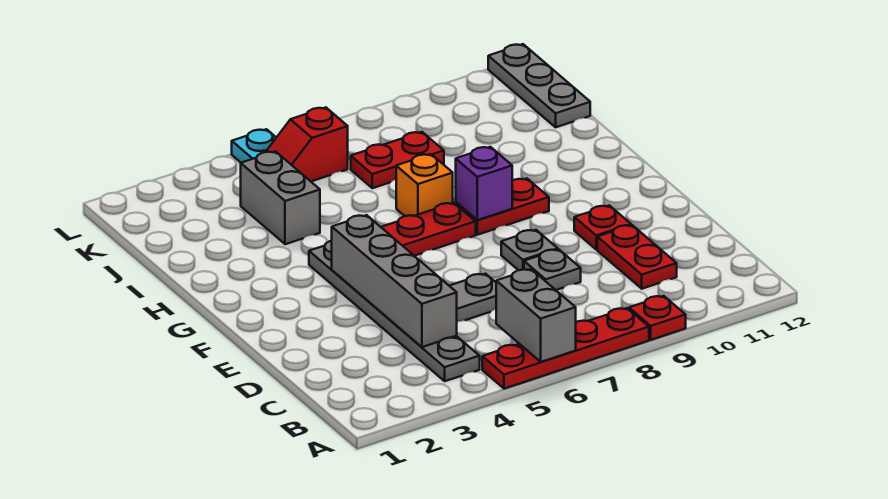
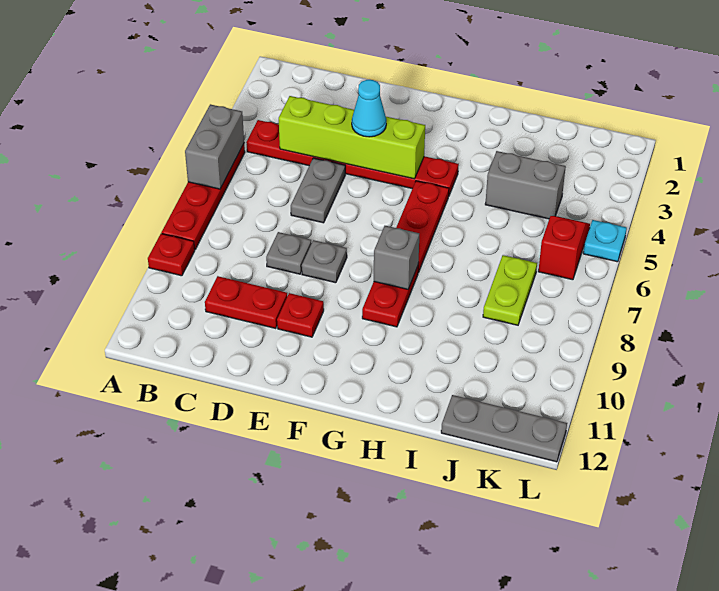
grey brick A6:B6 level 2 -> grey brick A5:A6 level 2
grey plate B4:G4 level 1 -> red plate B4:G4 level 1
grey brick C4:F4 level 2 -> lime brick C4:F4 level 2
none -> cyan cone E4 level 3
purple brick G8 level 2 -> grey brick G8 level 2
orange brick H7 level 1 -> none
red plate J7:J8 level 1 -> lime plate J7:J8 level 1

